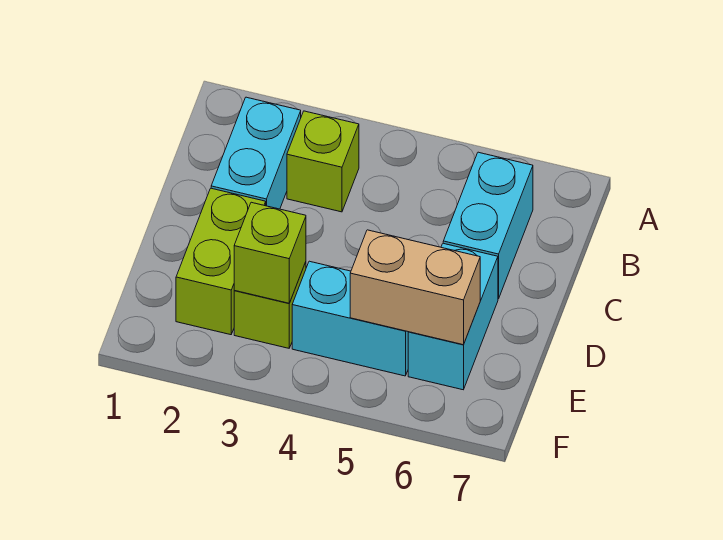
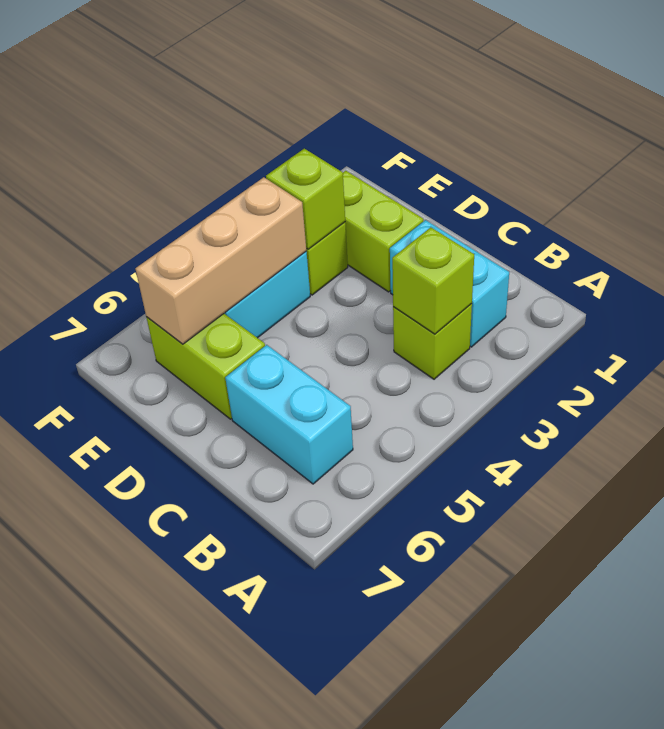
none -> lime brick B3 level 2
cyan brick D6:E6 level 1 -> lime brick D6:E6 level 1
tan brick E5:E6 level 2 -> tan brick E4:E6 level 2

